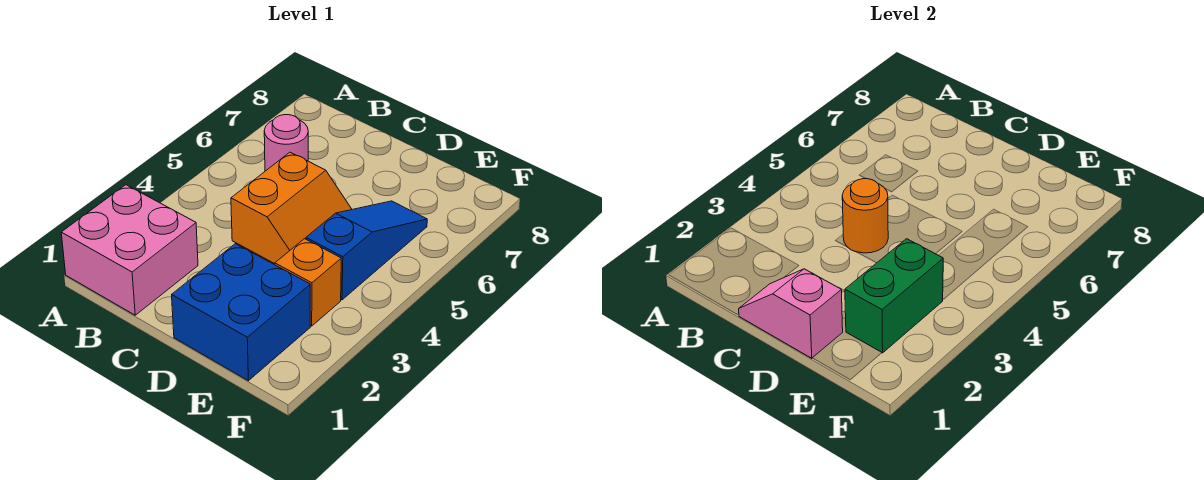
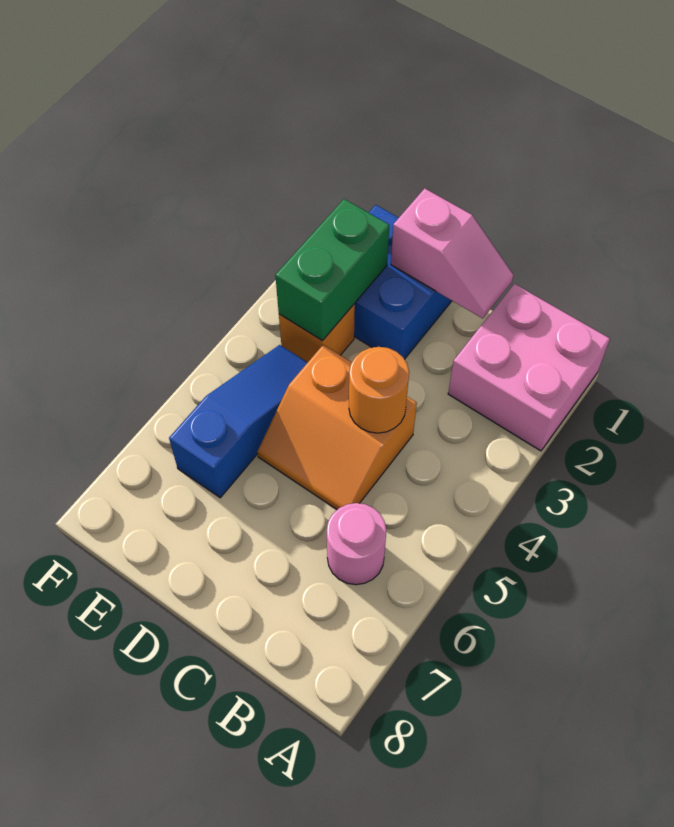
orange slope C4:D5 level 1 top C -> orange slope C4:D5 level 1 top 4
blue slope E4:E6 level 1 top 4 -> blue slope E4:E6 level 1 top 6

